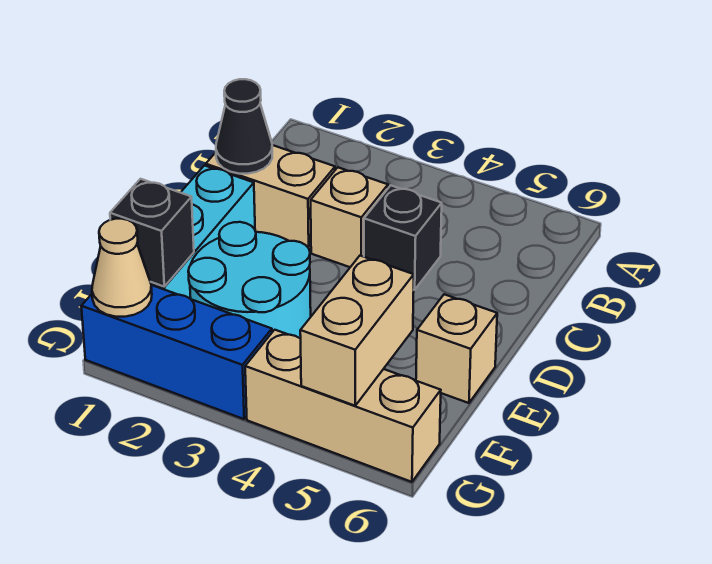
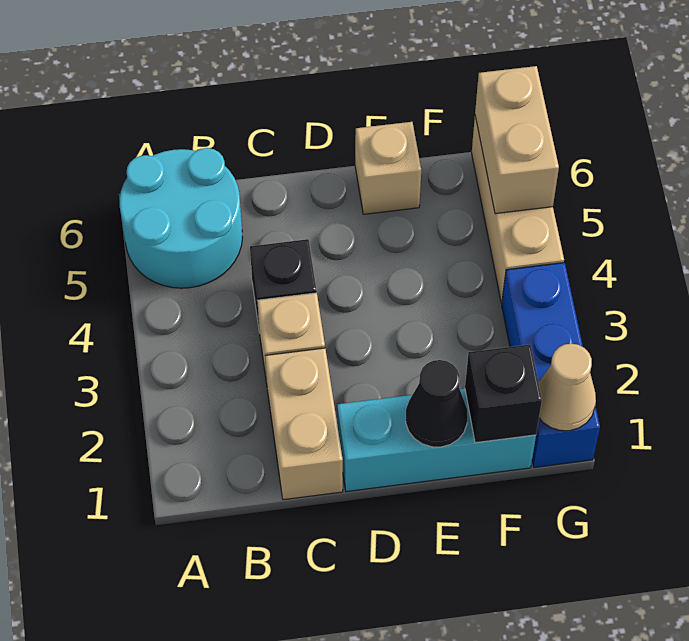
black cone C1 level 2 -> black cone E1 level 2
cyan round brick E2:F3 level 1 -> cyan round brick A5:B6 level 1
tan brick F5:G5 level 2 -> tan brick G5:G6 level 2

